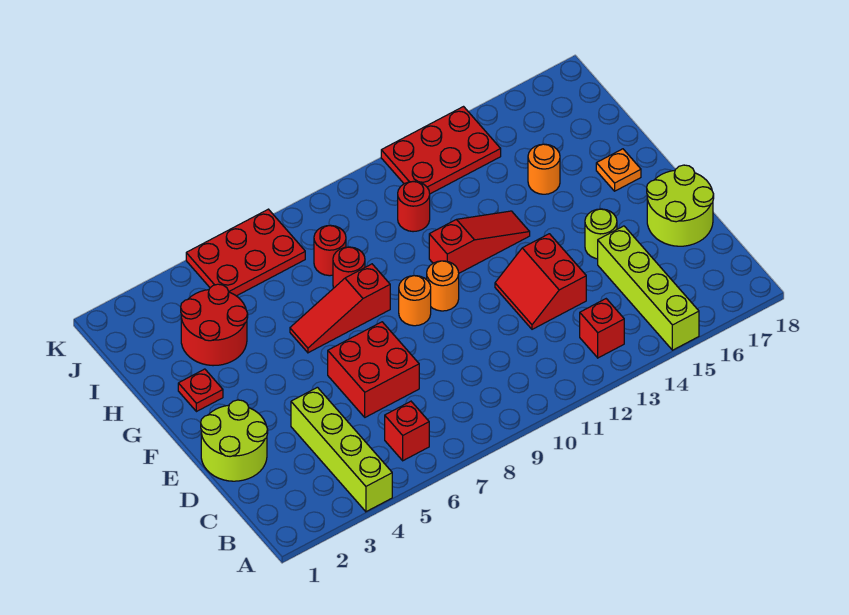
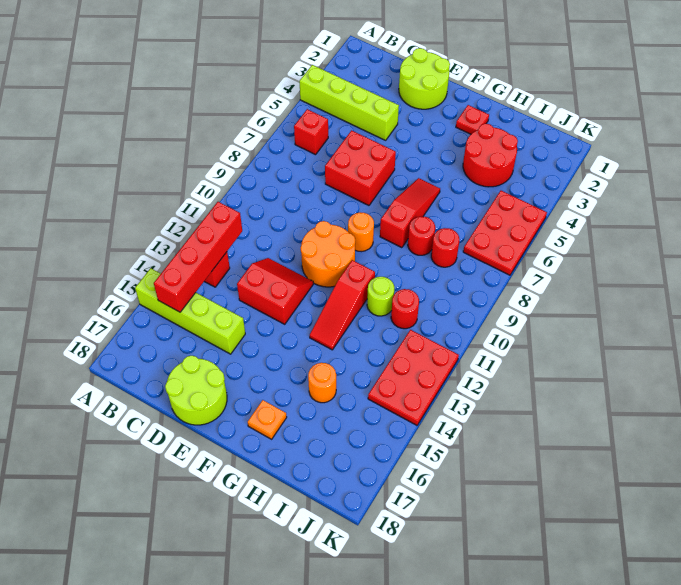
none -> red brick B12:B15 level 2
lime round brick E15 level 1 -> lime round brick H11 level 1
orange round brick F10 level 1 -> orange round brick E10:F11 level 1

